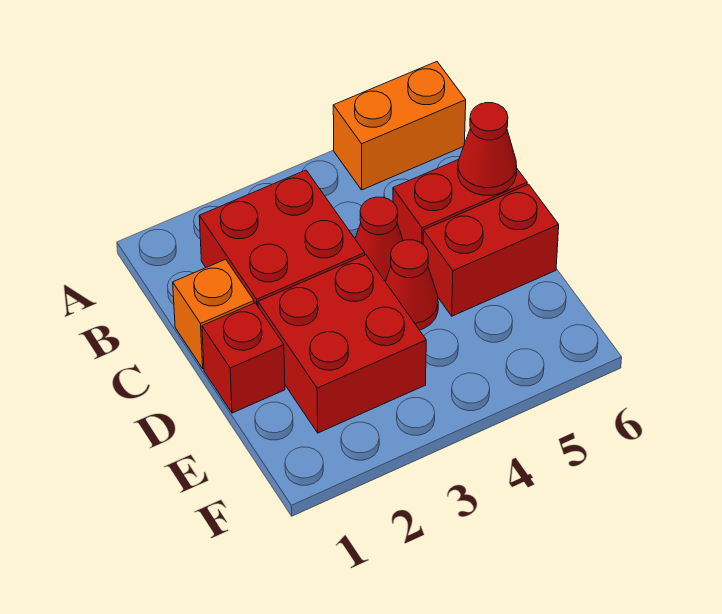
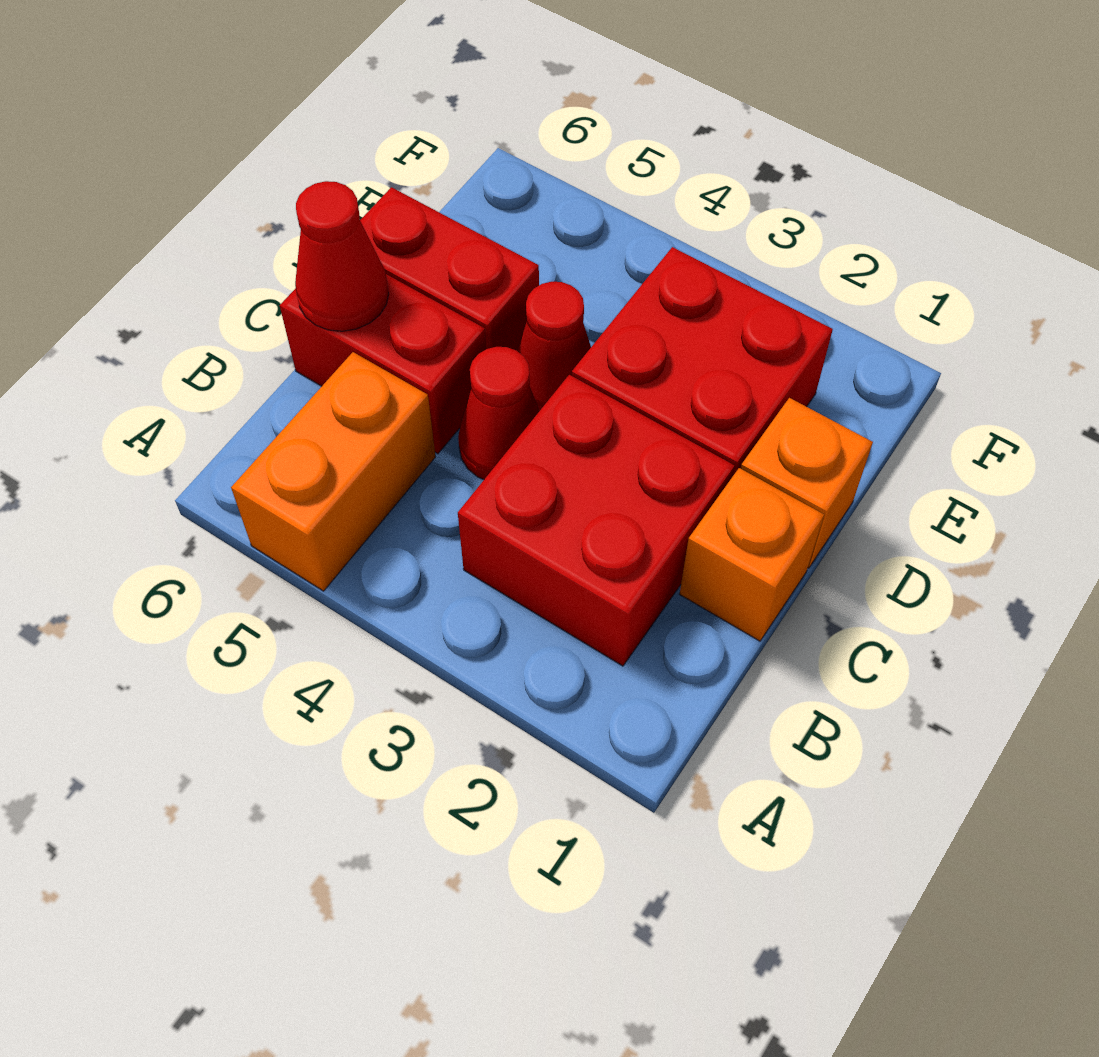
orange brick A5:A6 level 1 -> orange brick A5:B5 level 1
red brick D1 level 1 -> orange brick D1 level 1

